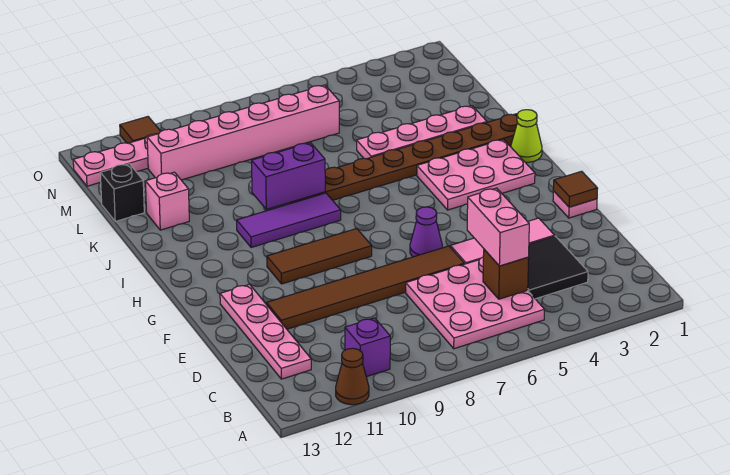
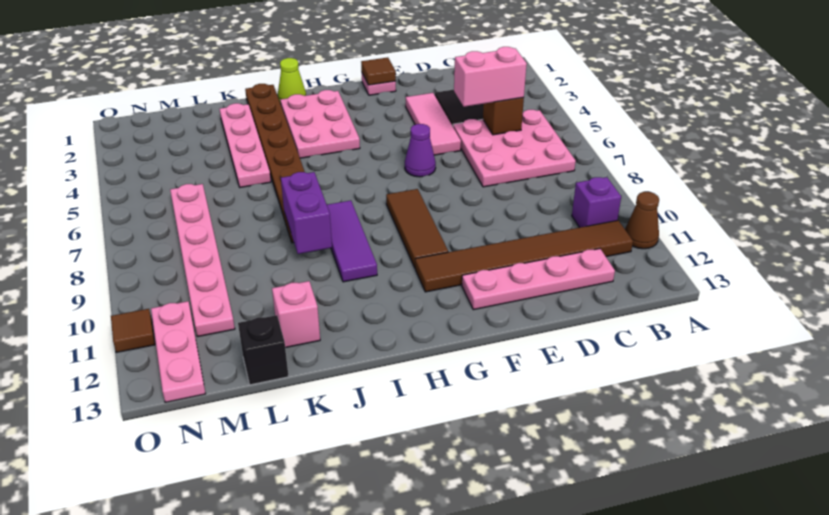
brown tile E6:E11 level 1 -> brown tile B11:G11 level 1
pink brick M6:M11 level 1 -> pink plate M6:M11 level 1

